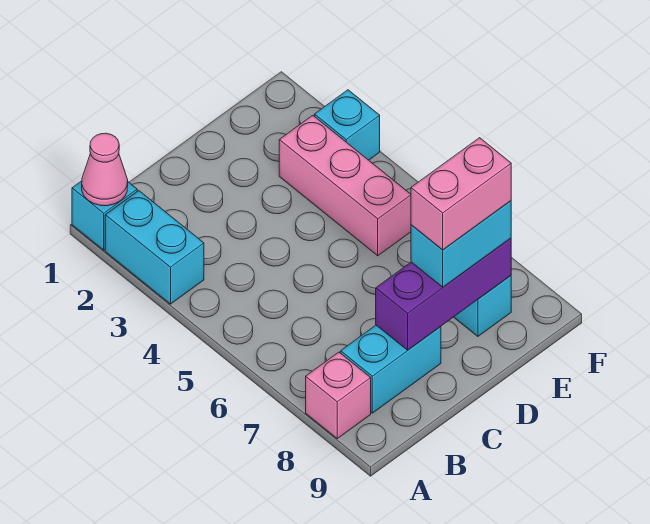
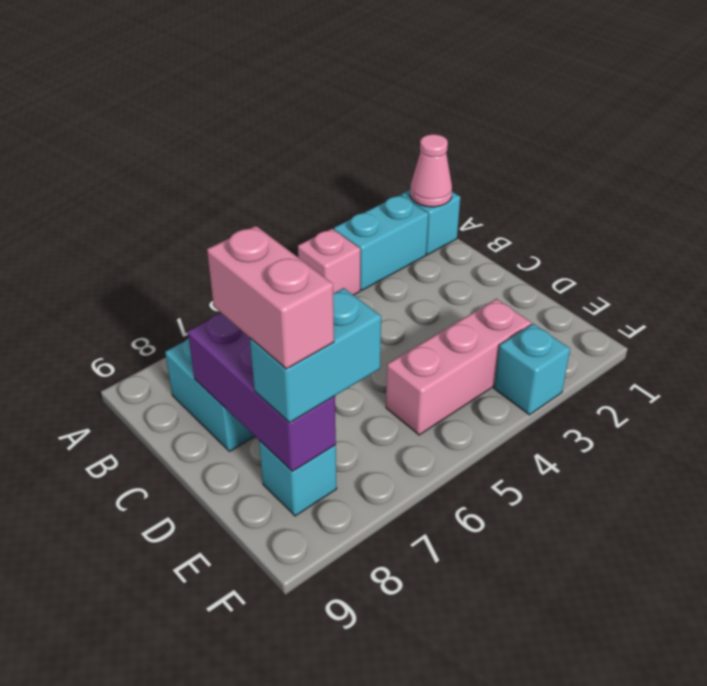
pink brick A8 level 1 -> pink brick A4 level 1
cyan brick D8:E8 level 3 -> cyan brick E7:E8 level 3

